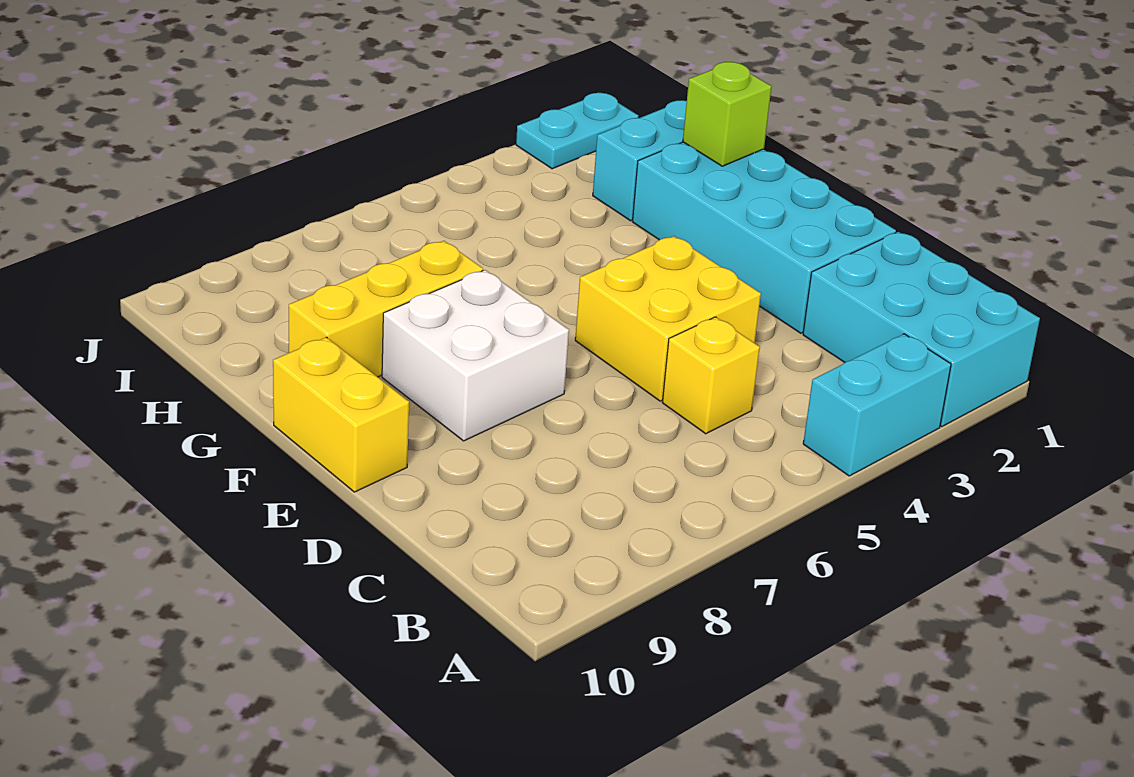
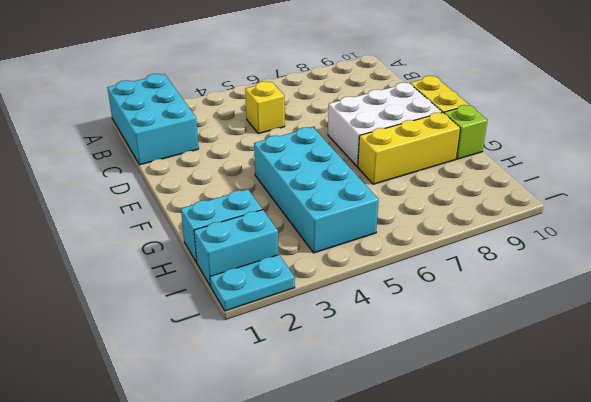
cyan brick A3:A4 level 1 -> cyan brick I1:I2 level 1
cyan brick D1:G2 level 1 -> cyan brick F4:I5 level 1
yellow brick D4:E5 level 1 -> none
white brick E7:F8 level 1 -> white brick E7:F9 level 1
lime brick G1 level 2 -> lime brick G10 level 1

